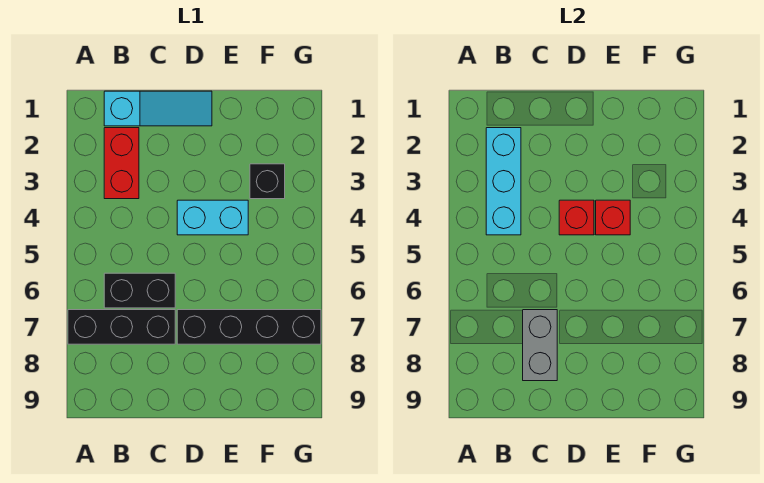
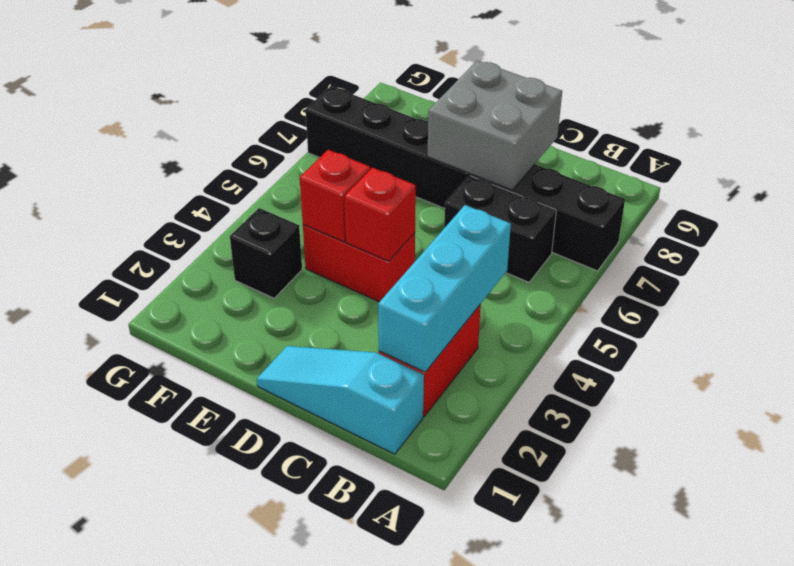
grey brick C7:C8 level 2 -> grey brick C7:D8 level 2
cyan brick D4:E4 level 1 -> red brick D4:E4 level 1

